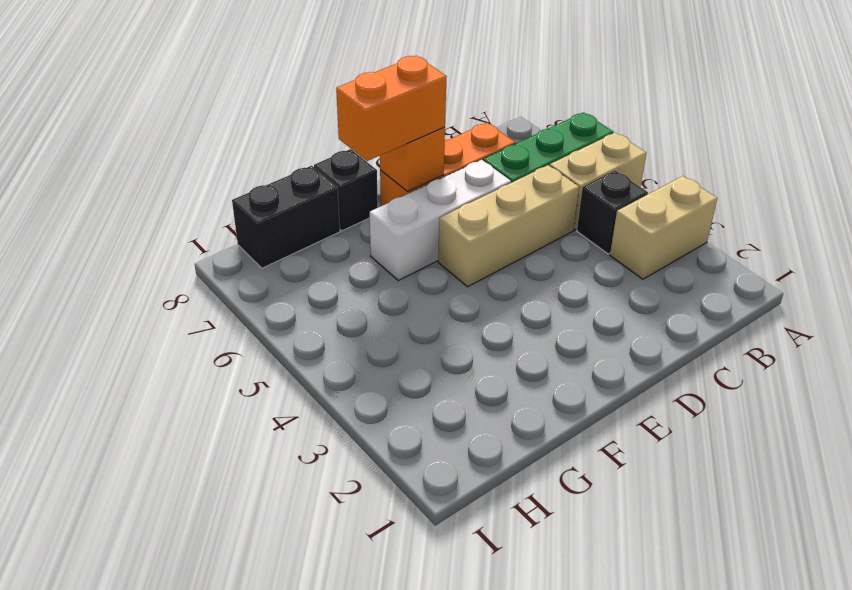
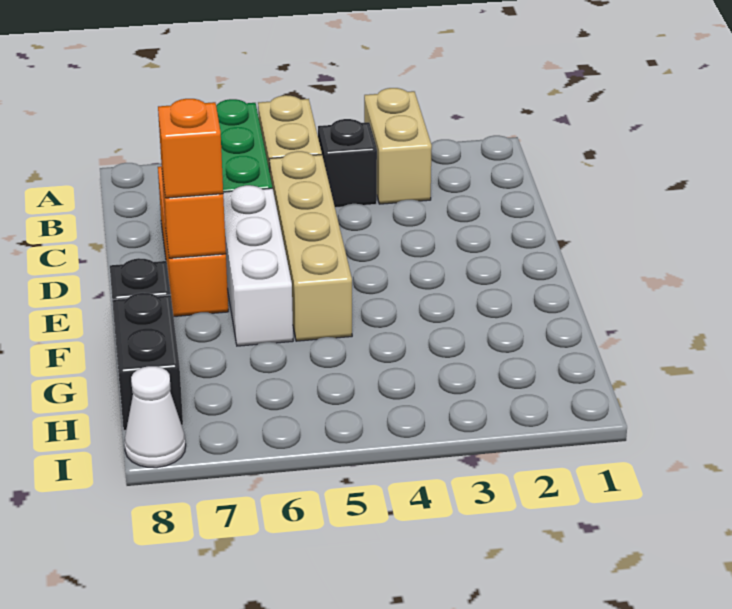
tan brick C5:E5 level 1 -> tan brick C5:F5 level 1
orange brick E7:F7 level 3 -> orange brick E7 level 3
none -> white cone I8 level 1

